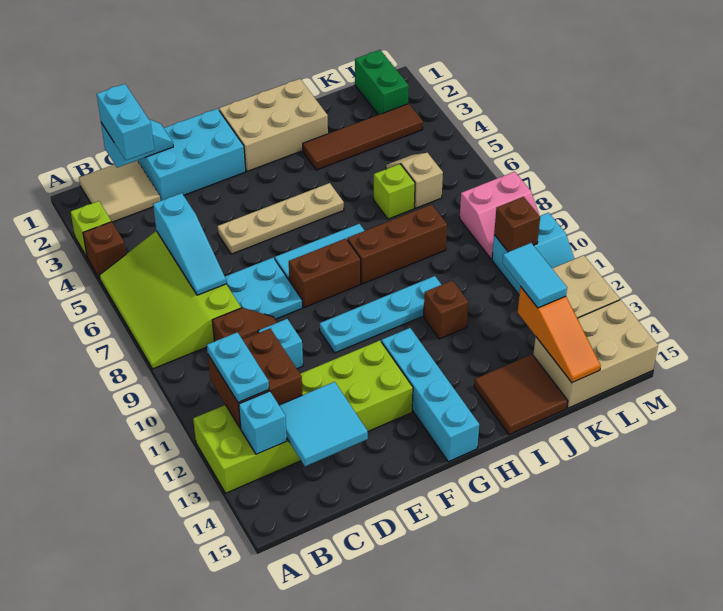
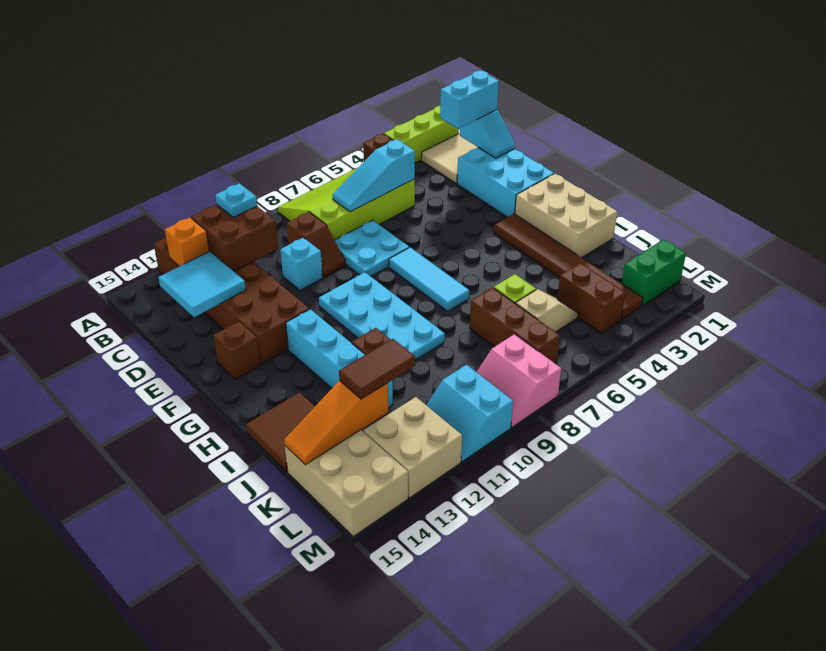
lime brick A3 level 1 -> lime brick A1:A3 level 1
lime brick A12:F13 level 1 -> brown brick A12:F13 level 1
cyan plate B11:B12 level 3 -> cyan plate B11 level 3
cyan brick B13 level 2 -> orange brick B13 level 2
tan plate E5:H5 level 1 -> none
brown brick F8:G8 level 1 -> brown brick K4:L4 level 1
cyan plate F10:I10 level 1 -> cyan plate F9:I10 level 1
cyan brick G12:G15 level 1 -> cyan brick G12:J12 level 1
brown brick H8:J8 level 1 -> brown brick J7:L7 level 1
brown tile I3:L3 level 1 -> brown tile G3:L3 level 1
cyan tile K12:K13 level 3 -> brown tile K12:K13 level 3
brown brick L10 level 2 -> brown brick F14 level 1

